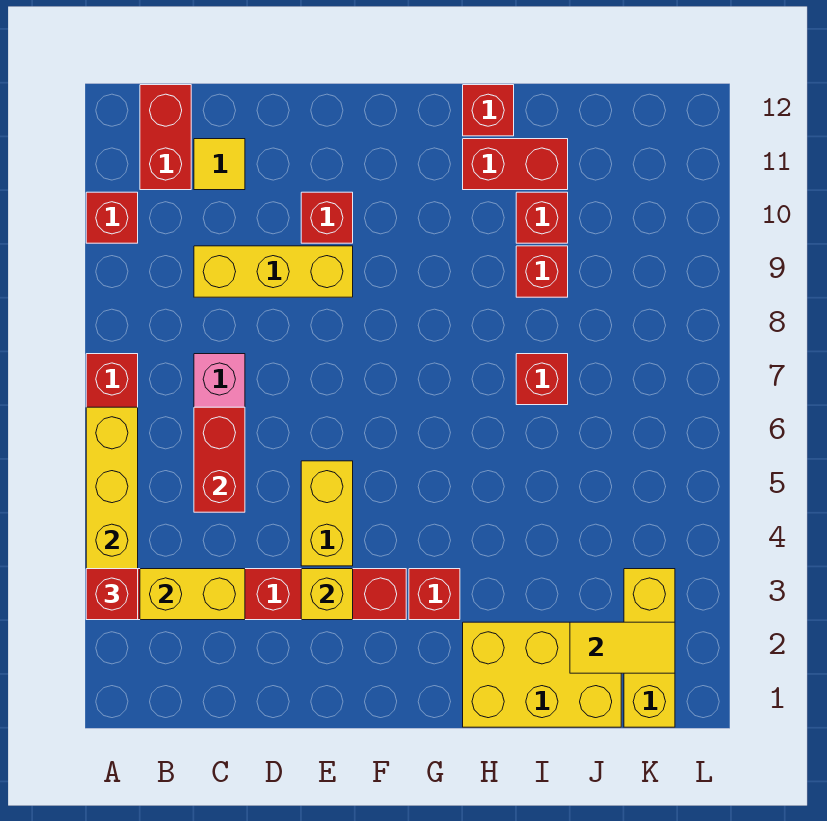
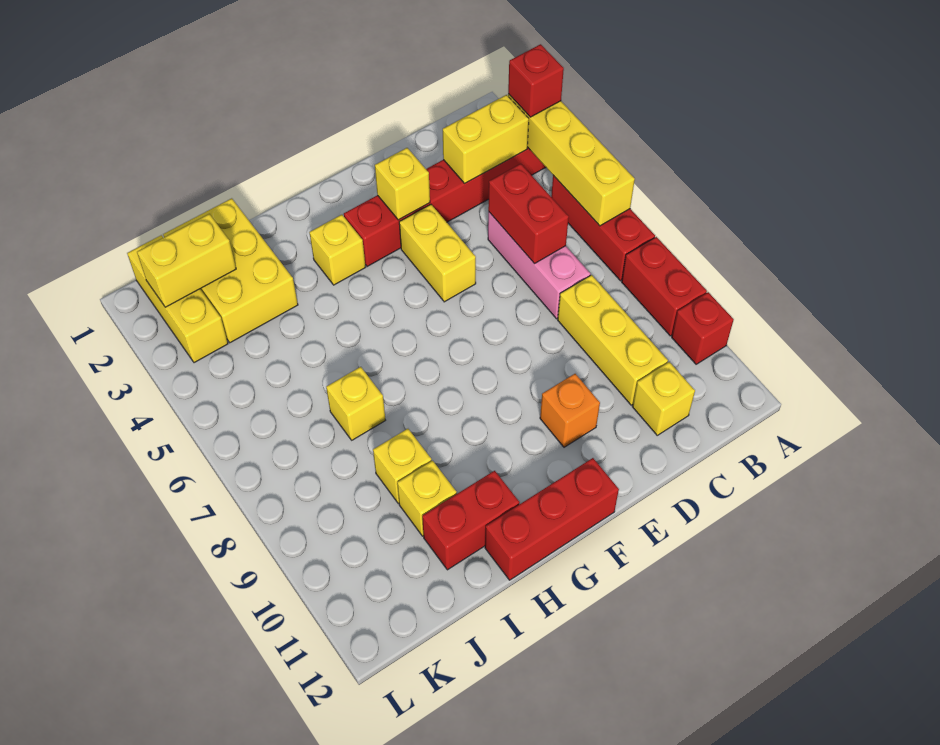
red brick B11:B12 level 1 -> red brick A8:A9 level 1
yellow brick C9:E9 level 1 -> yellow brick C8:C10 level 1
yellow tile C11 level 1 -> yellow brick C11 level 1
red brick E10 level 1 -> orange brick E10 level 1
red brick G3 level 1 -> yellow brick G3 level 1
yellow brick H1:J2 level 1 -> yellow brick I1:J3 level 1
red brick H12 level 1 -> red brick F12:H12 level 1
red brick I7 level 1 -> yellow brick I7 level 1
red brick I9 level 1 -> yellow brick I9 level 1
red brick I10 level 1 -> yellow brick I10 level 1
yellow tile J2:K2 level 2 -> yellow brick J2:K2 level 2

